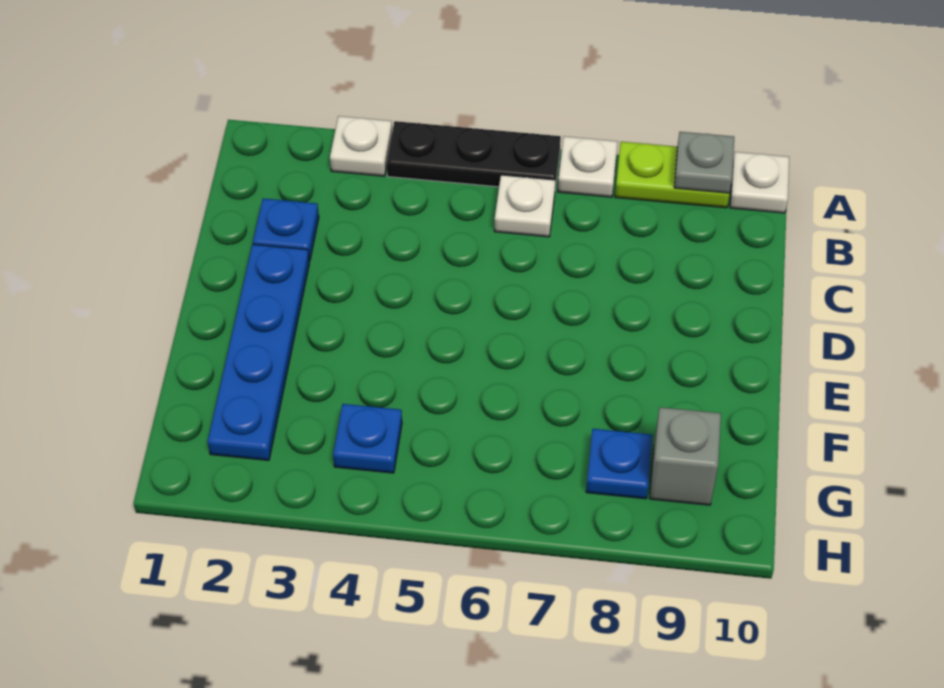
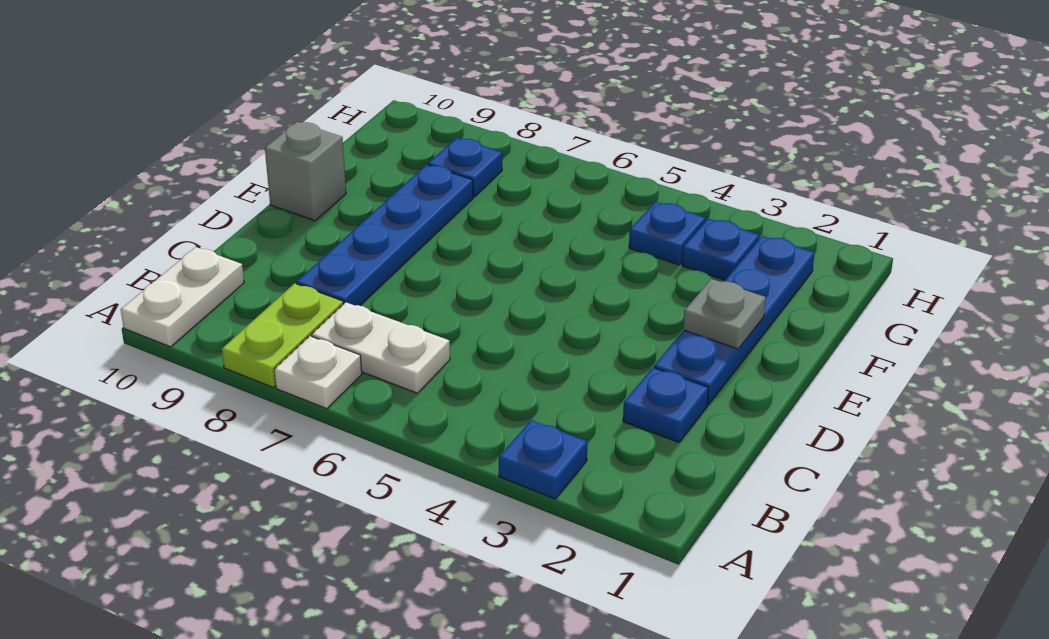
white plate A3 level 1 -> blue plate A3 level 1
black plate A4:A6 level 1 -> none
lime plate A8:A9 level 1 -> lime plate A8:B8 level 1
grey plate A9 level 2 -> grey plate E2 level 2
white plate A10 level 1 -> white plate A10:B10 level 1
white plate B6 level 1 -> white plate B6:B7 level 1
none -> blue plate C8:F8 level 1
none -> blue plate G3 level 1
grey brick G9 level 1 -> grey brick E10 level 1

